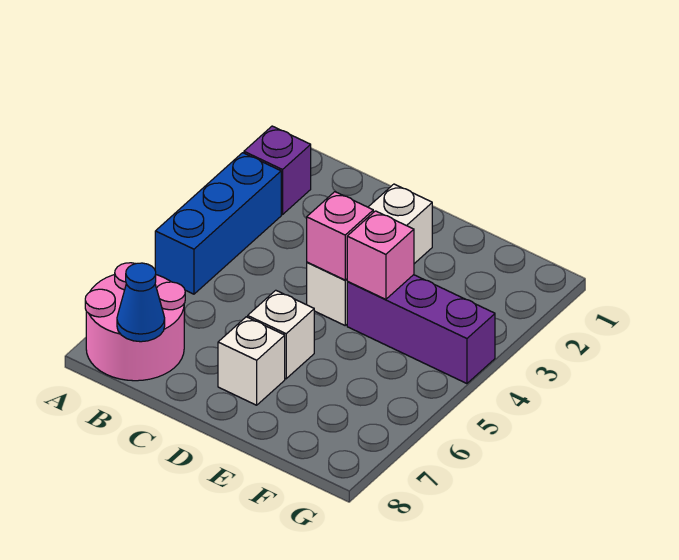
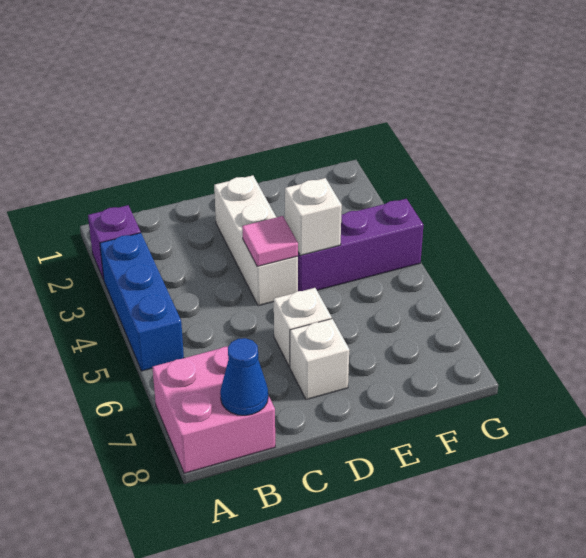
pink round brick A7:B8 level 1 -> pink brick A7:B8 level 1
pink brick D4 level 2 -> pink tile D4 level 2
pink brick E4 level 2 -> white brick E4 level 2

